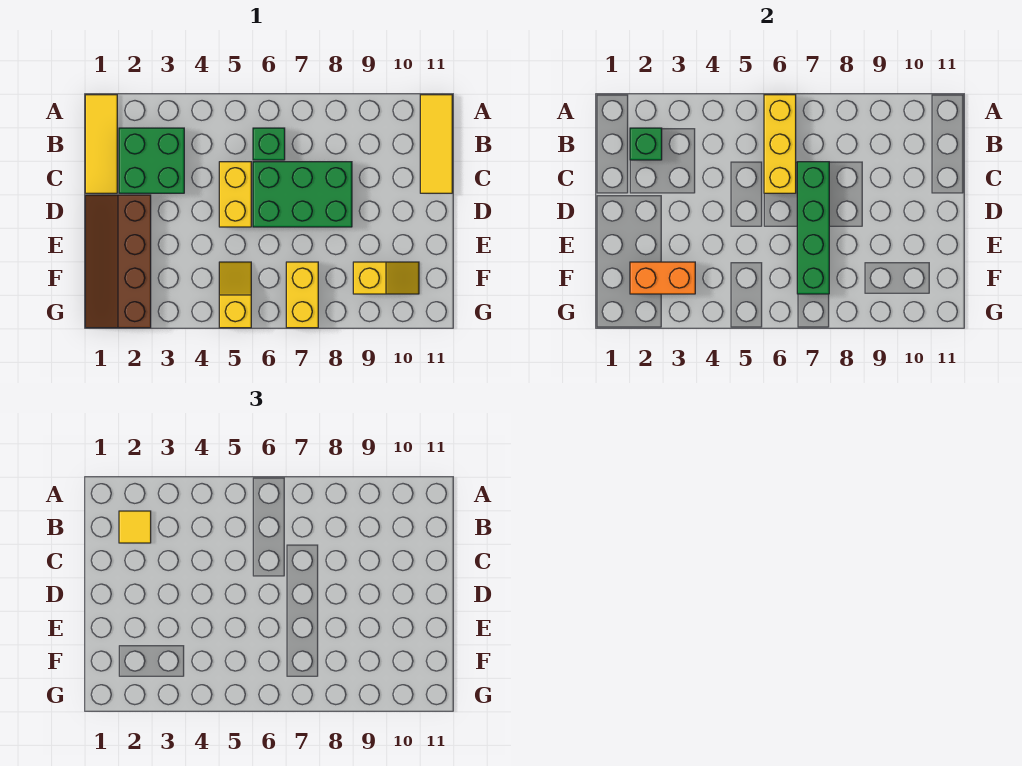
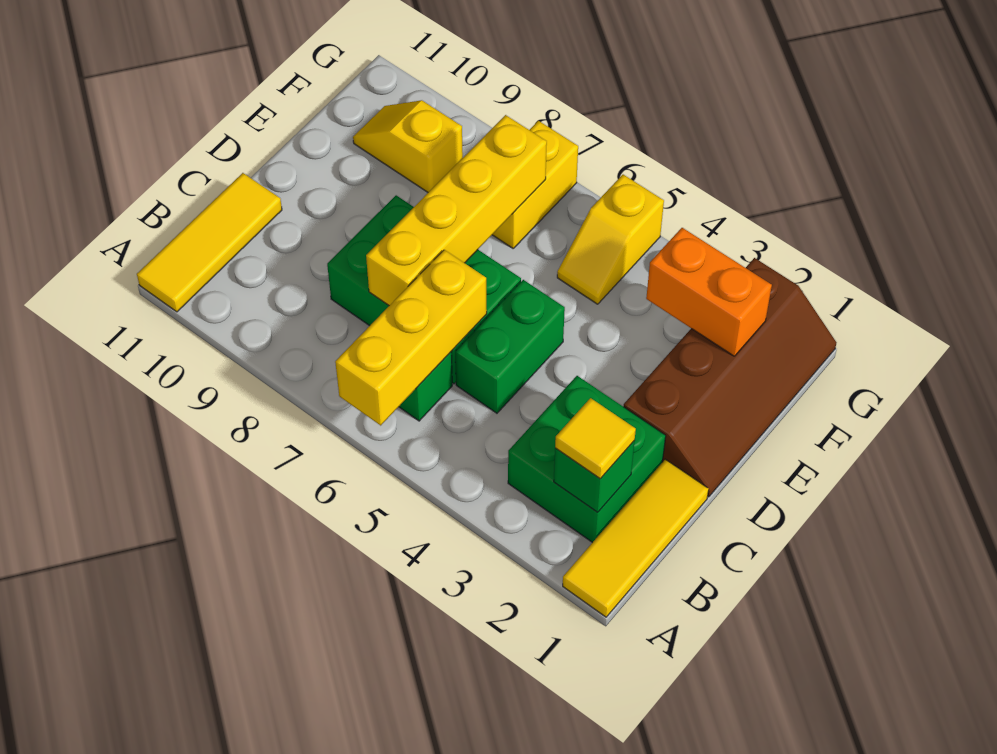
yellow brick C5:D5 level 1 -> green brick C5:D5 level 1
green brick C7:F7 level 2 -> yellow brick C7:F7 level 2

